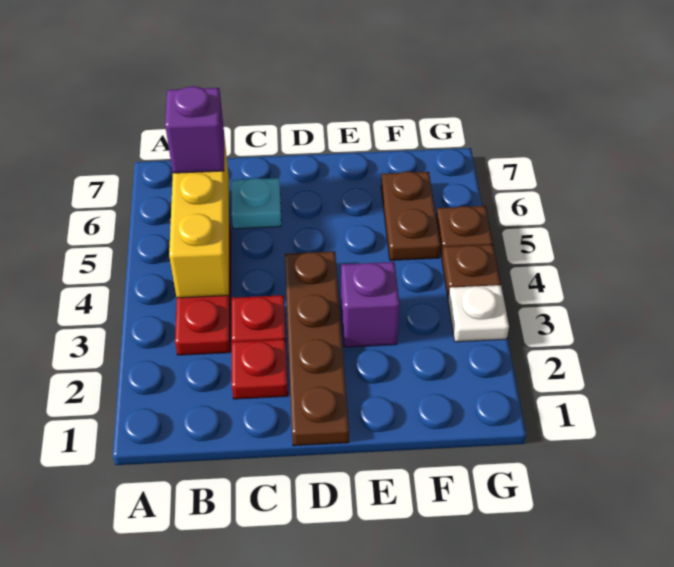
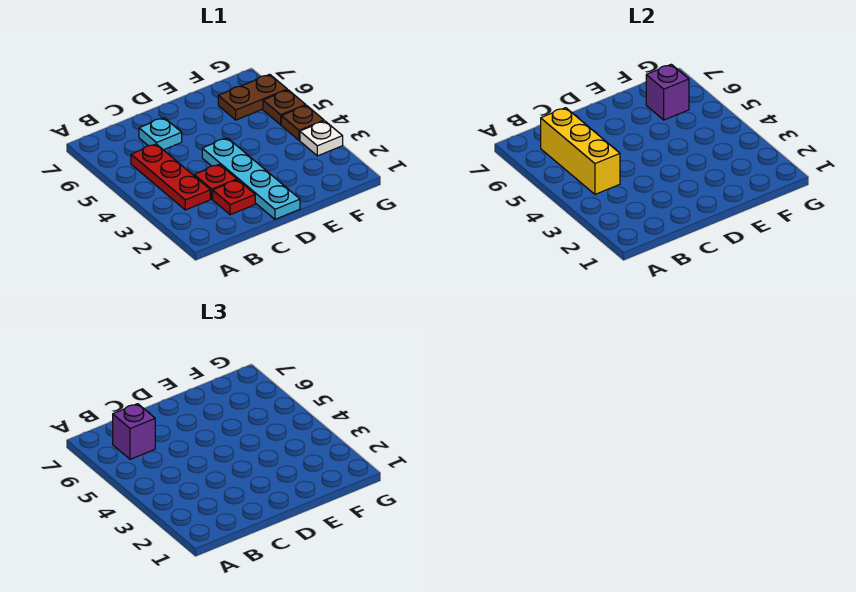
brown plate D1:D4 level 1 -> cyan plate D1:D4 level 1
purple brick E3 level 1 -> purple brick F6 level 2
brown plate F5:F6 level 1 -> brown plate F6:G6 level 1

